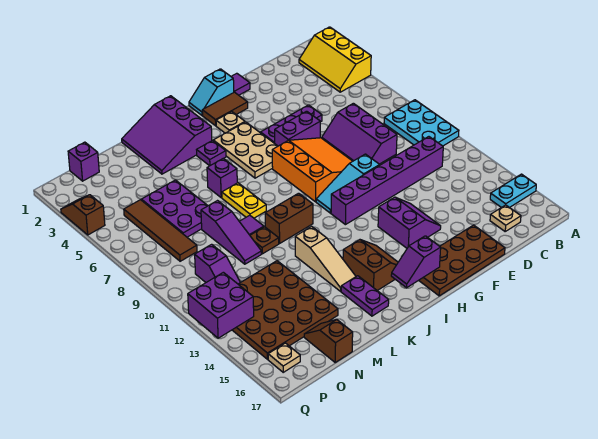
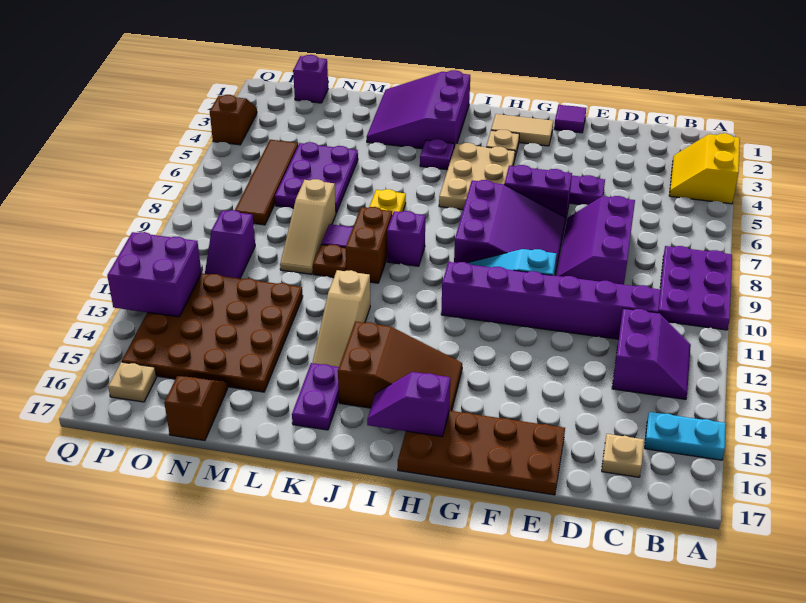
yellow slope A2:B4 level 1 top A -> yellow slope A3:B4 level 1 top A
cyan plate A8:B10 level 1 -> purple plate A8:B10 level 1
orange slope F7:H9 level 1 top H -> purple slope F7:H9 level 1 top H
purple slope F13:G14 level 1 top G -> purple slope B12:C13 level 1 top C
cyan slope G1:H1 level 1 top G -> none
brown tile G2:H2 level 1 -> tan tile G2:H2 level 1
brown slope I14:J15 level 1 top J -> brown slope H14:J15 level 1 top J
brown brick J10:K10 level 1 -> brown brick K9:K10 level 1
purple brick K6 level 1 -> purple brick J9 level 1
purple slope M8:M10 level 1 top 8 -> tan slope M8:M10 level 1 top 8

